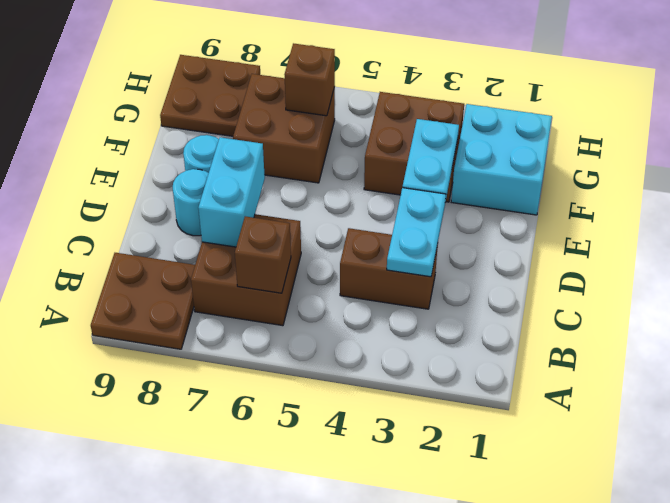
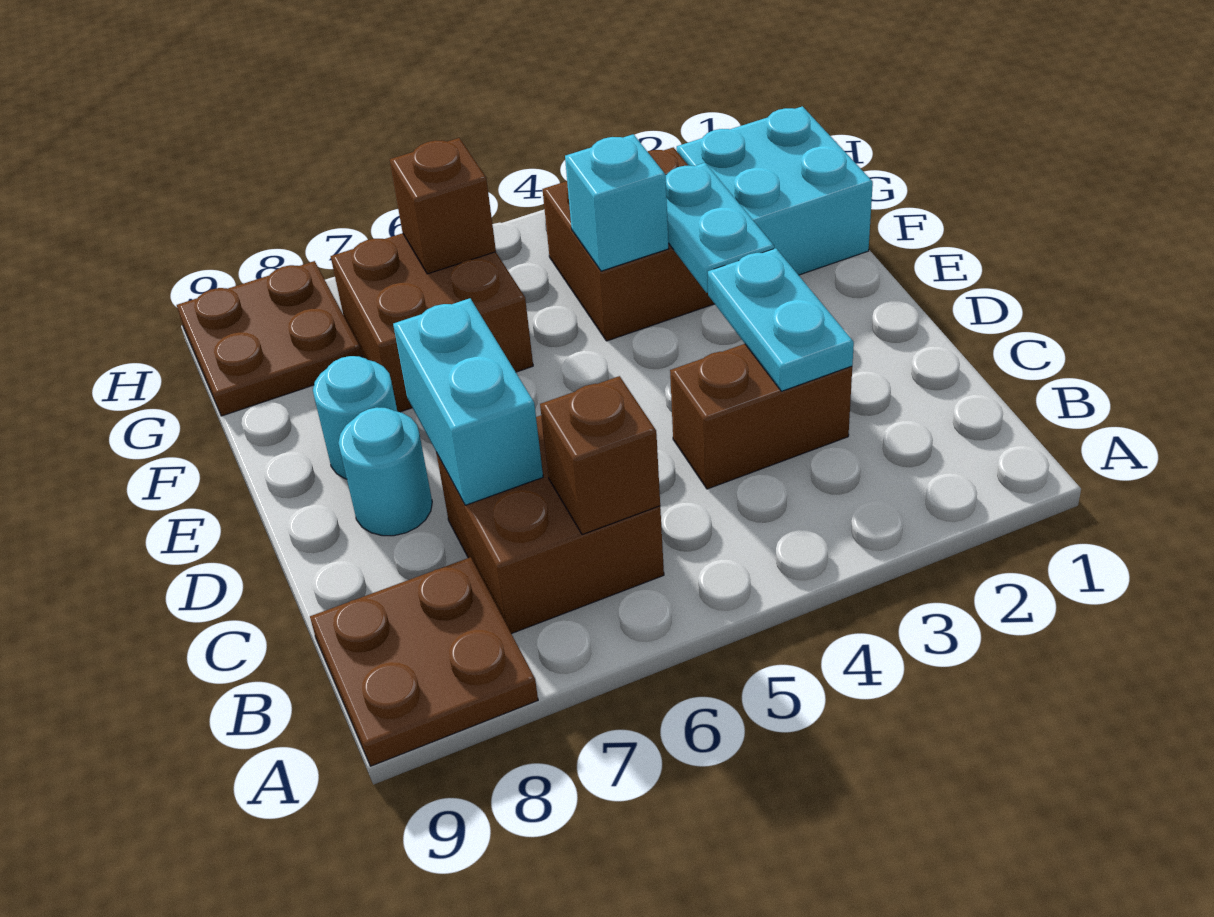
none -> cyan brick F4 level 2

